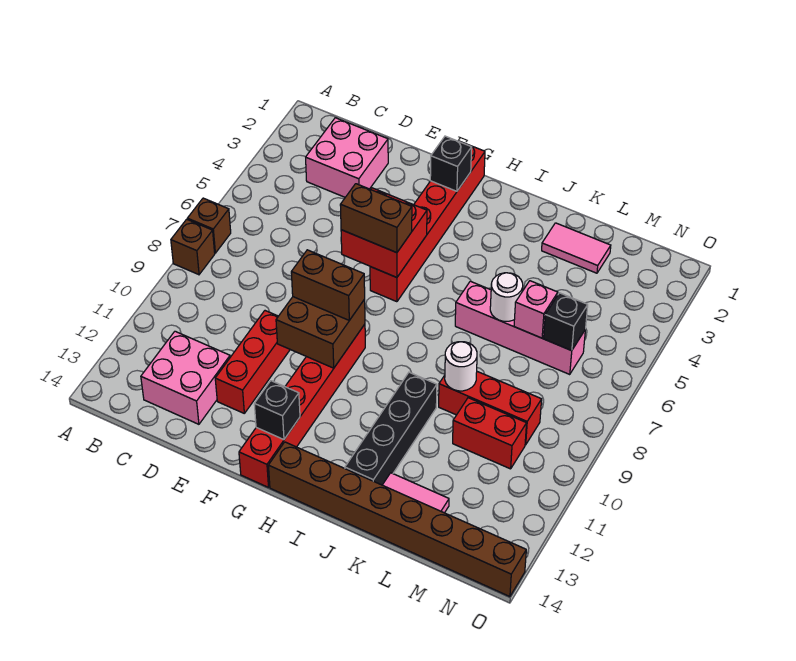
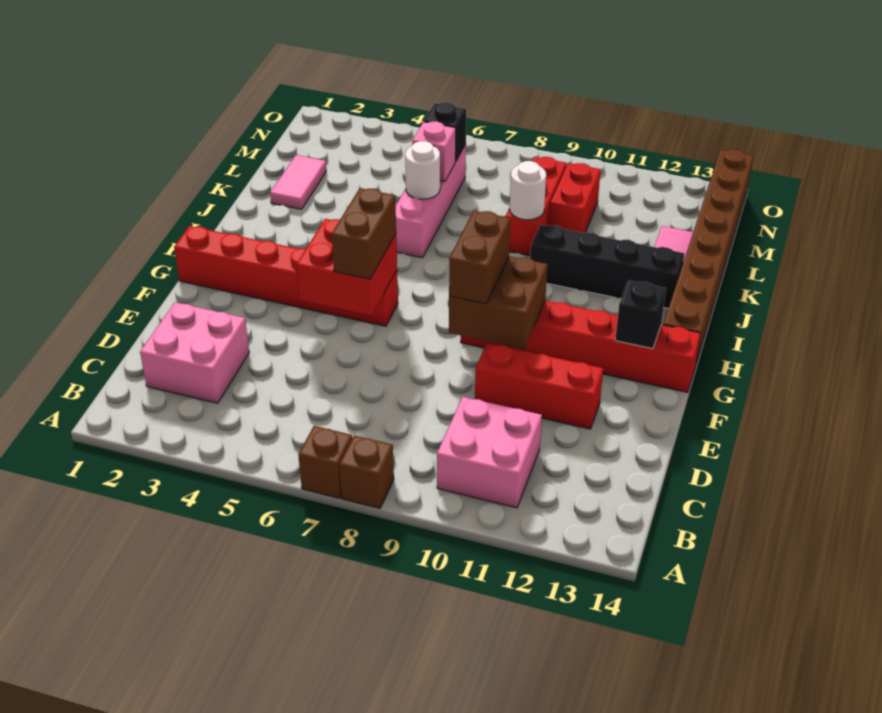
pink brick C12:D13 level 1 -> pink brick B10:C11 level 1
black brick G2 level 2 -> none

